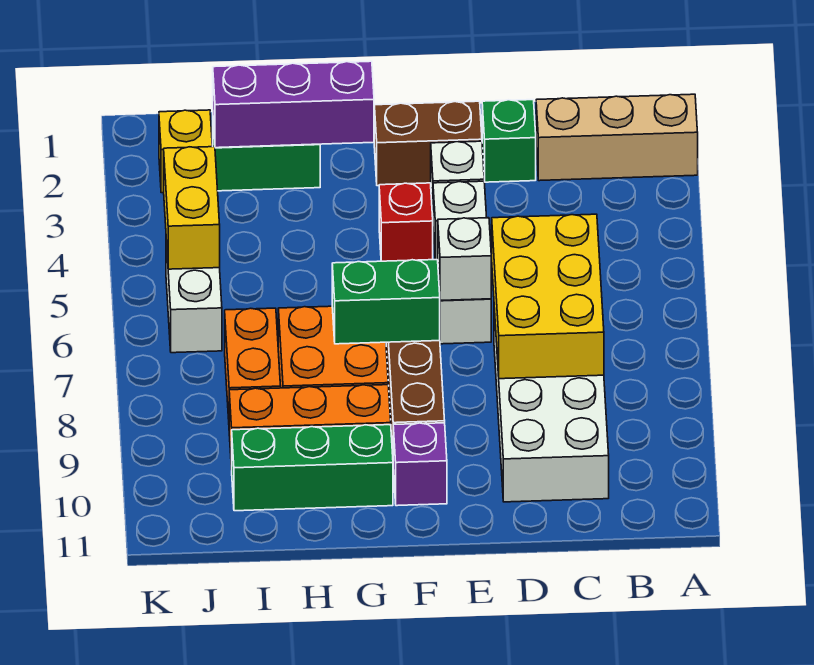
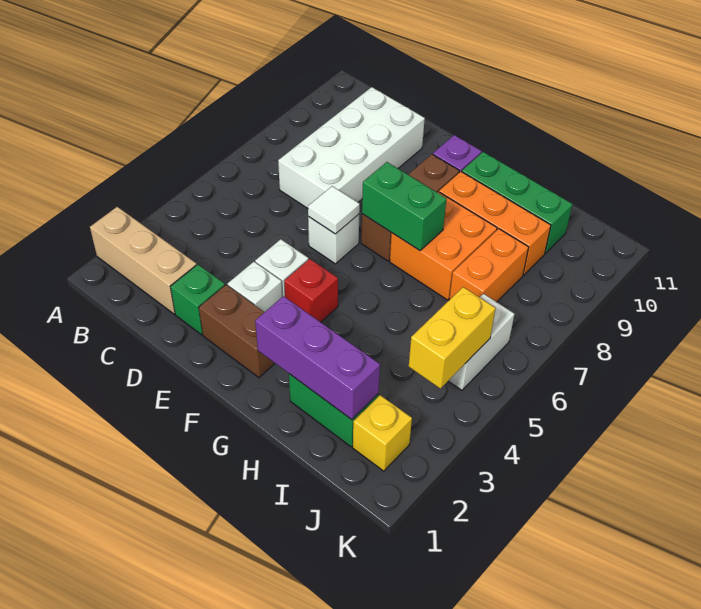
yellow brick C6:D8 level 2 -> none
white brick E6 level 2 -> white tile E6 level 2

